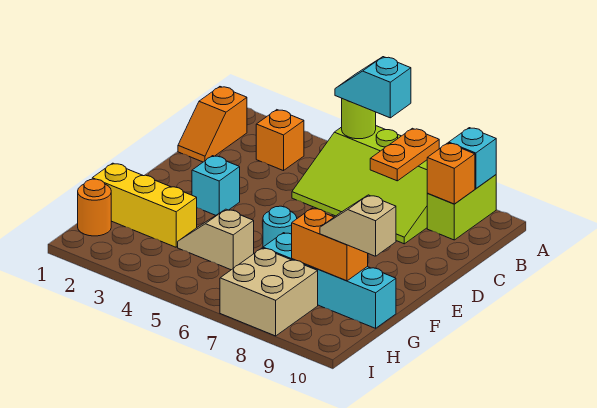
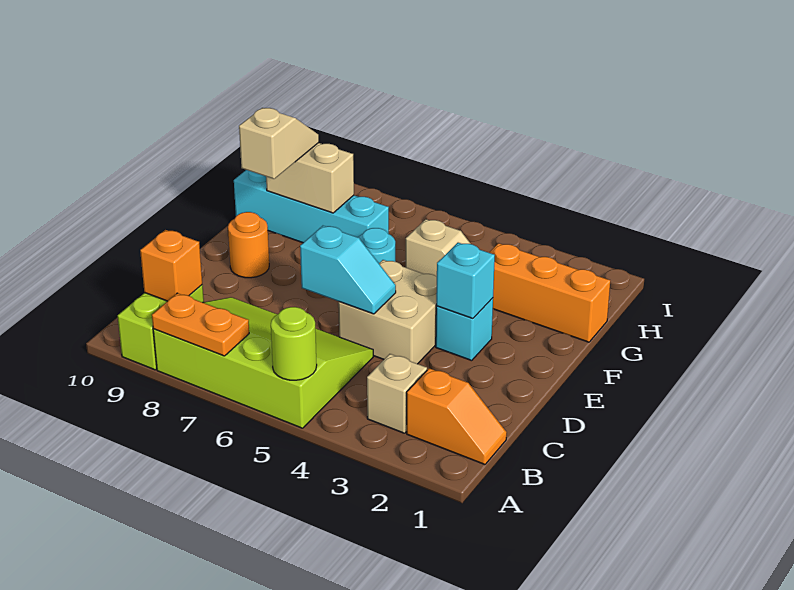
cyan slope A5:A6 level 3 top 6 -> cyan slope D5:D6 level 2 top 6
orange plate A7:B7 level 2 -> orange plate A7:A8 level 2
cyan brick A9 level 2 -> cyan brick E3 level 2
orange slope B1:C1 level 1 top B -> orange slope B1:B2 level 1 top 2
orange brick B3 level 1 -> tan brick B3 level 1
yellow brick G1:G3 level 1 -> orange brick G1:G3 level 1
orange brick G8:G9 level 2 -> tan brick G8:G9 level 2
tan slope G9:G10 level 3 top 10 -> tan slope F9:G9 level 3 top F
orange round brick H1 level 1 -> orange round brick E9 level 1
tan brick H7:I8 level 1 -> tan brick D4:E5 level 1

